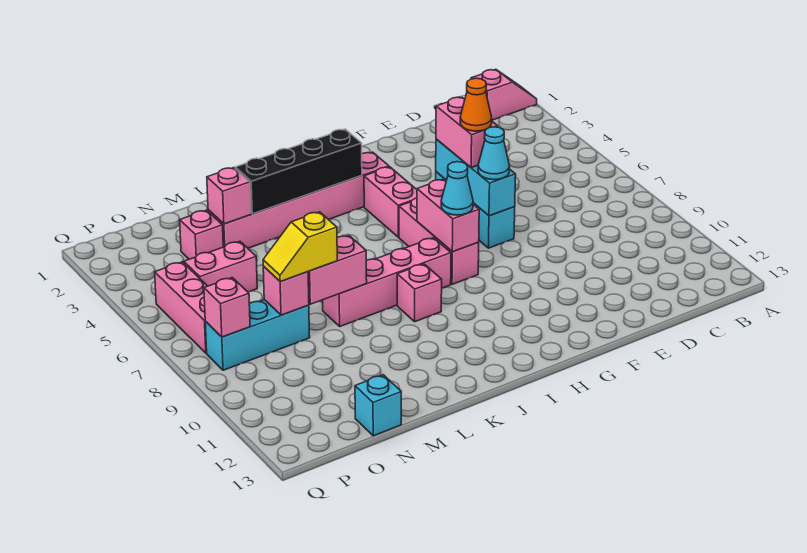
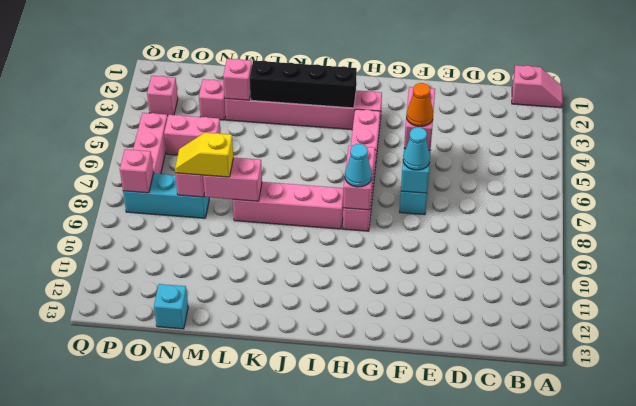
pink brick J9 level 1 -> pink brick P3 level 1

